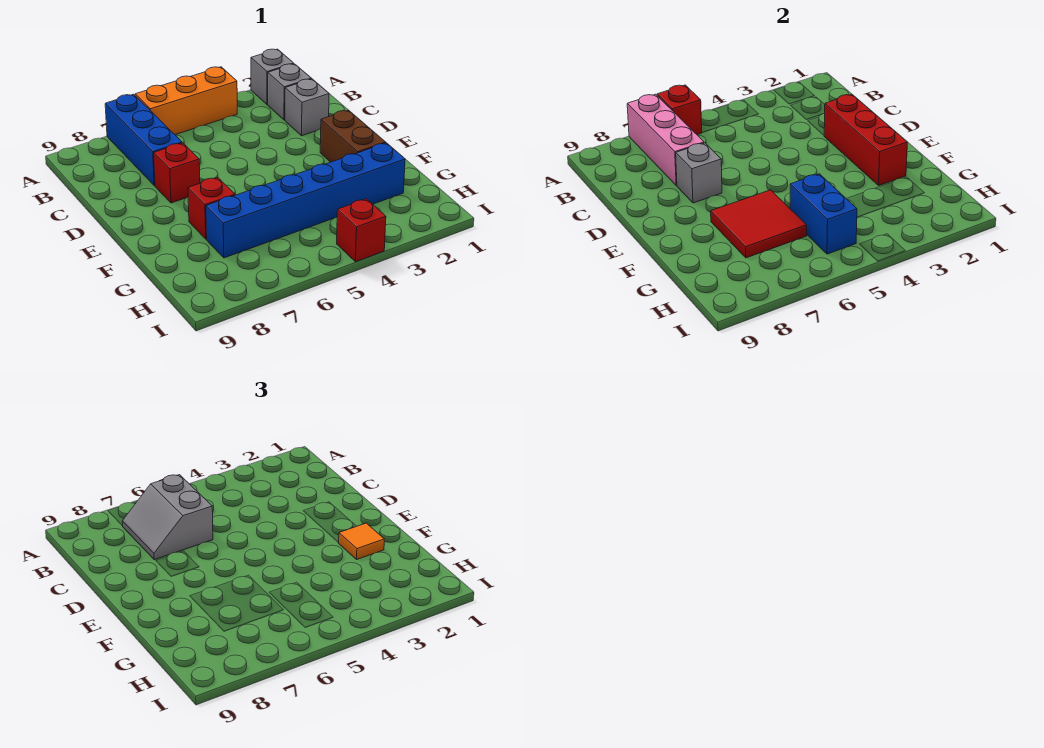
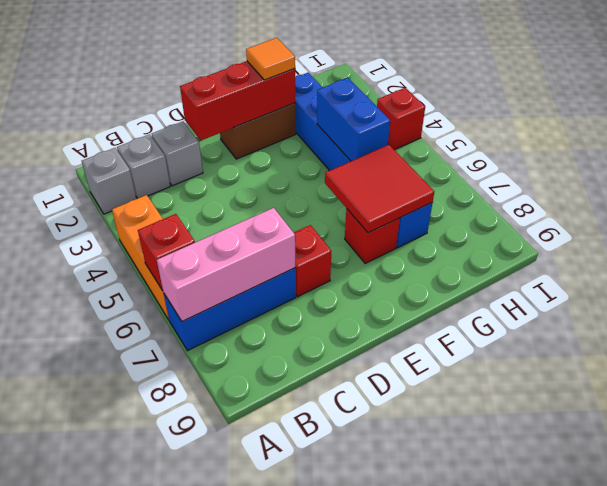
grey slope B6:C7 level 3 top 6 -> none
grey brick D7 level 2 -> none
blue brick G5:H5 level 2 -> blue brick G4:G5 level 2

